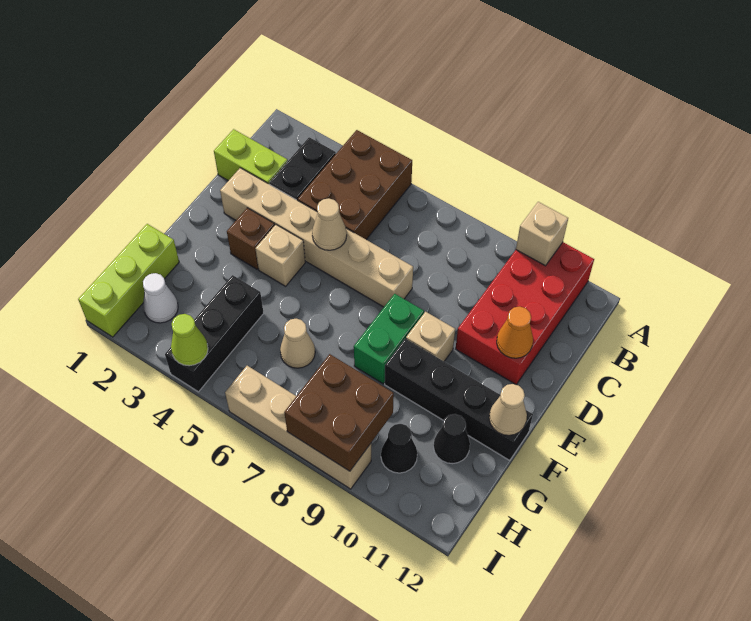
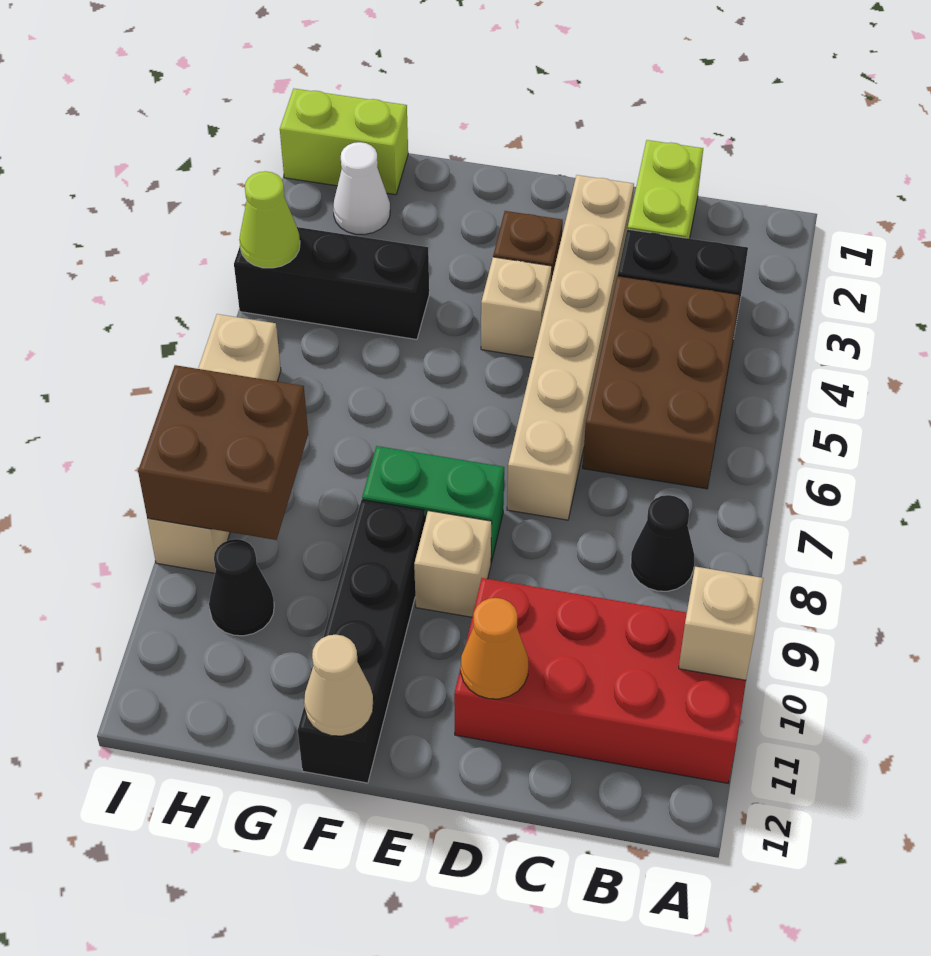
brown brick A4:C5 level 1 -> brown brick B4:C6 level 1
tan cone D5 level 2 -> none
lime brick G1:I1 level 1 -> lime brick H1:I1 level 1
tan cone G6 level 1 -> none
black cone G11 level 1 -> black cone B8 level 1

